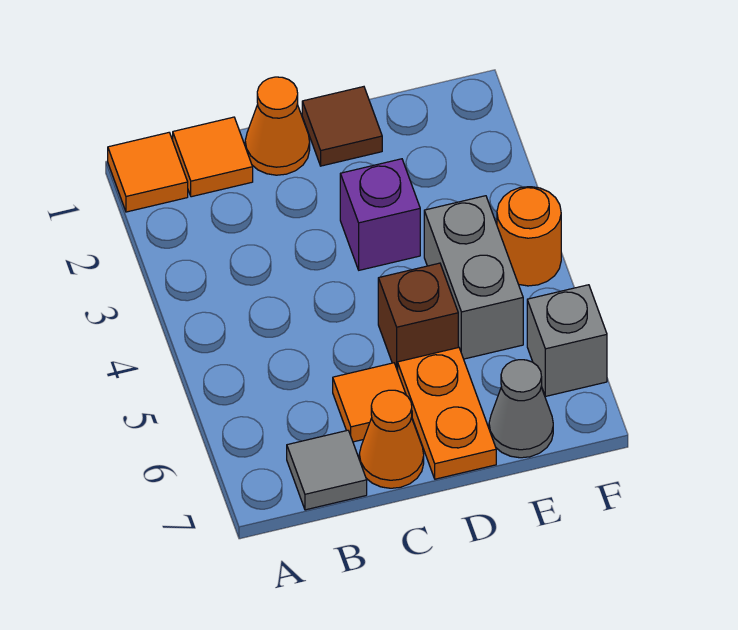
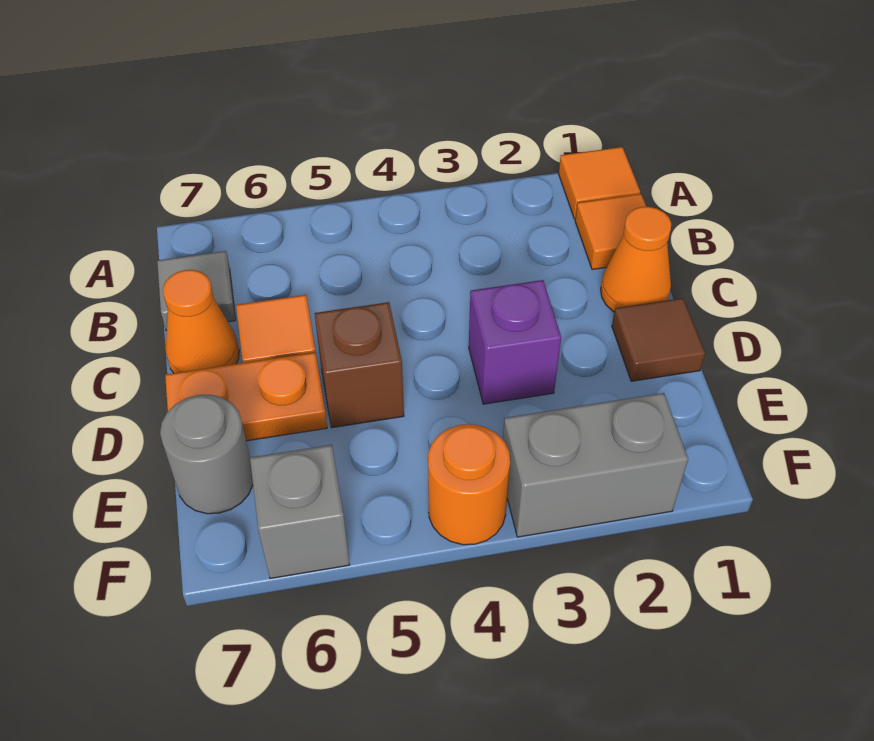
grey brick E4:E5 level 1 -> grey brick F2:F3 level 1
grey cone E7 level 1 -> grey round brick E7 level 1

